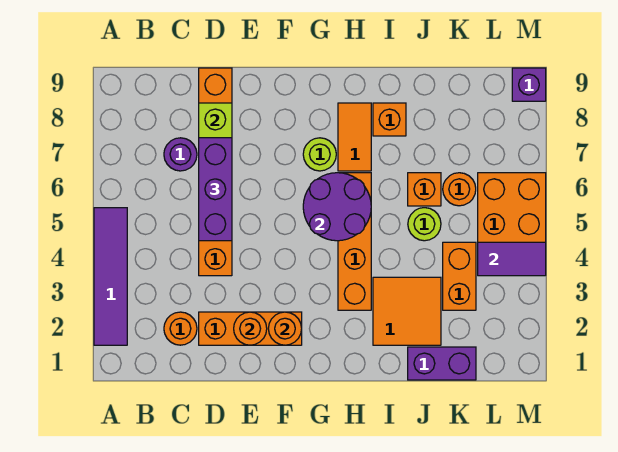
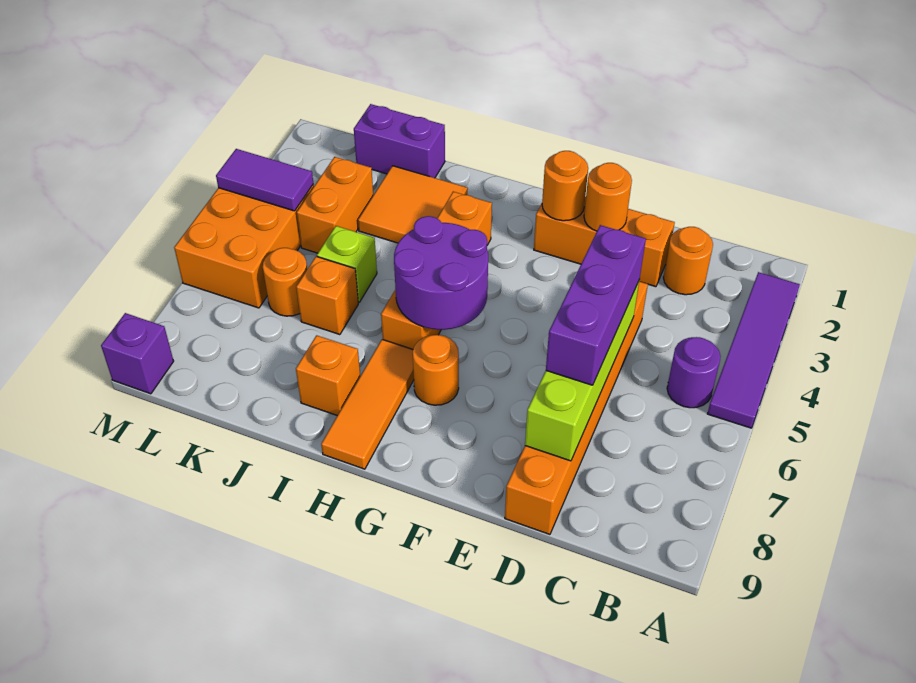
purple round brick C7 level 1 -> purple round brick B5 level 1
lime round brick G7 level 1 -> orange round brick G7 level 1
orange tile H7:H8 level 1 -> orange tile H7:H9 level 1
lime round brick J5 level 1 -> lime brick J5 level 1

